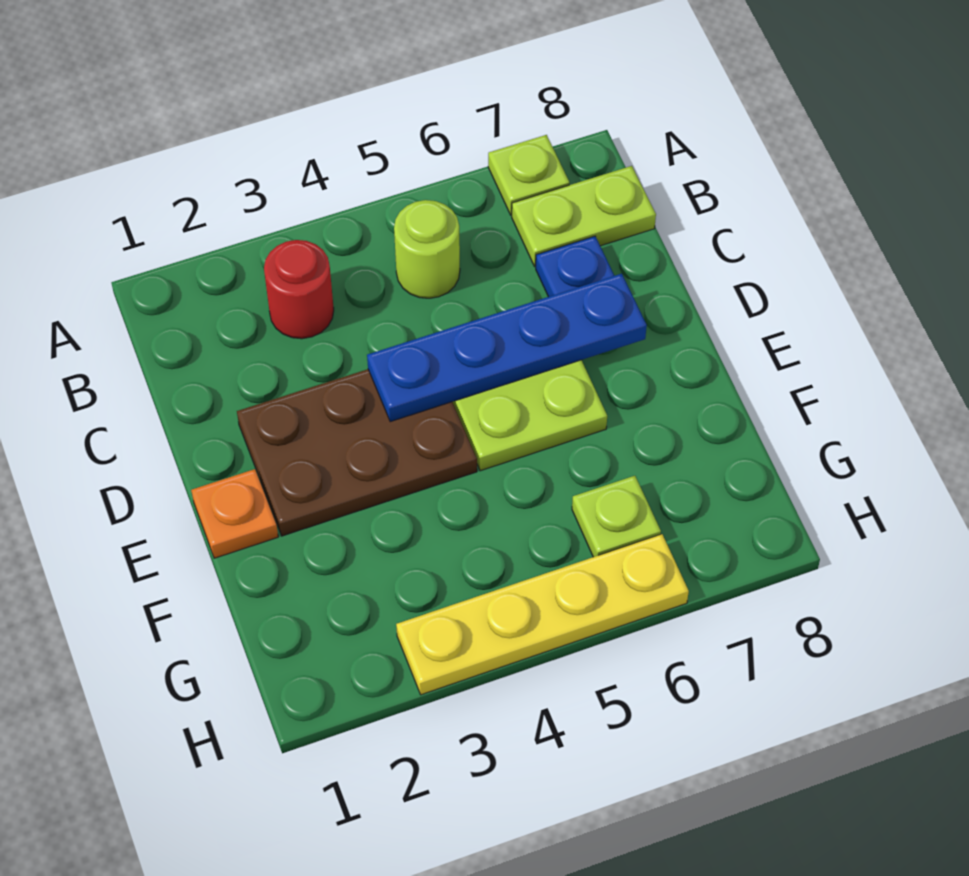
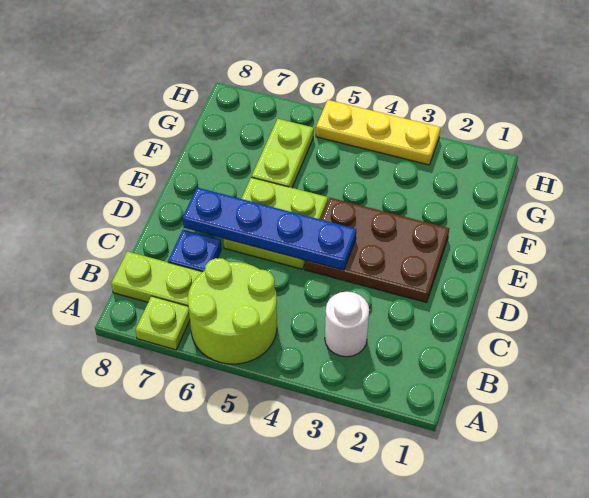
red round brick B3 level 1 -> white round brick B3 level 1
lime round brick B5 level 1 -> lime round brick A5:B6 level 1
orange plate E1 level 1 -> none
lime plate G6 level 1 -> lime plate F6:G6 level 1
yellow plate H3:H6 level 1 -> yellow plate H3:H5 level 1

